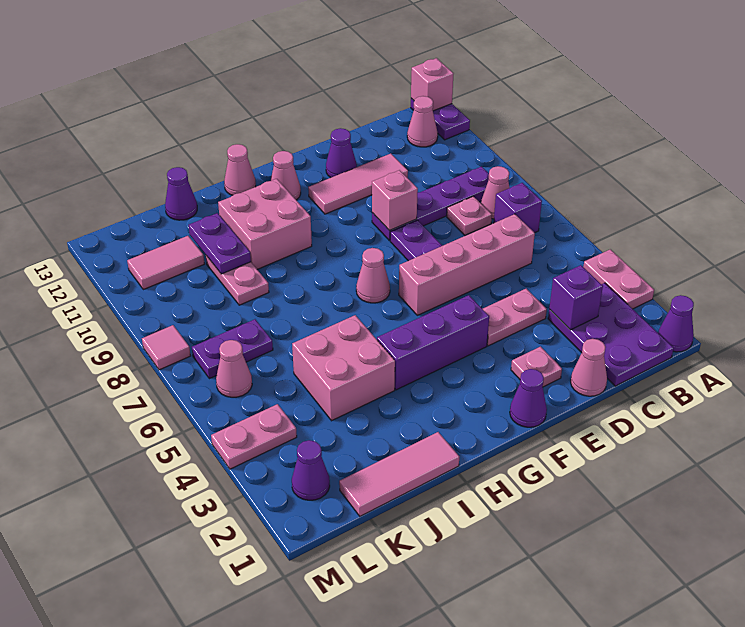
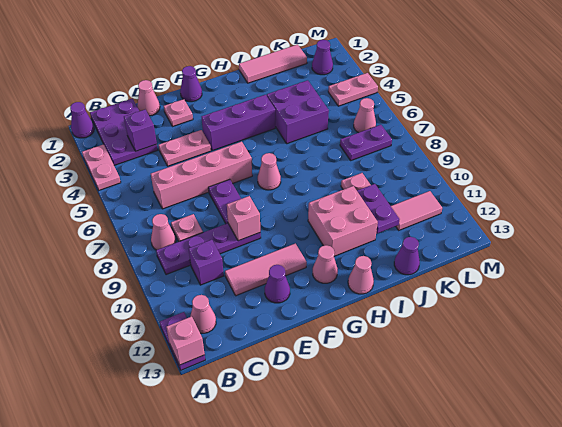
purple brick B7 level 1 -> purple brick C10 level 1
pink brick I4:J5 level 1 -> purple brick I4:J5 level 1
pink tile M8 level 1 -> none

